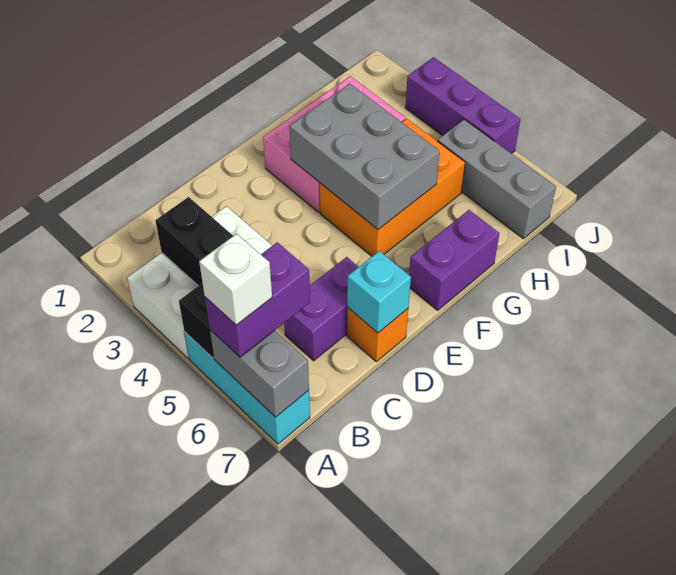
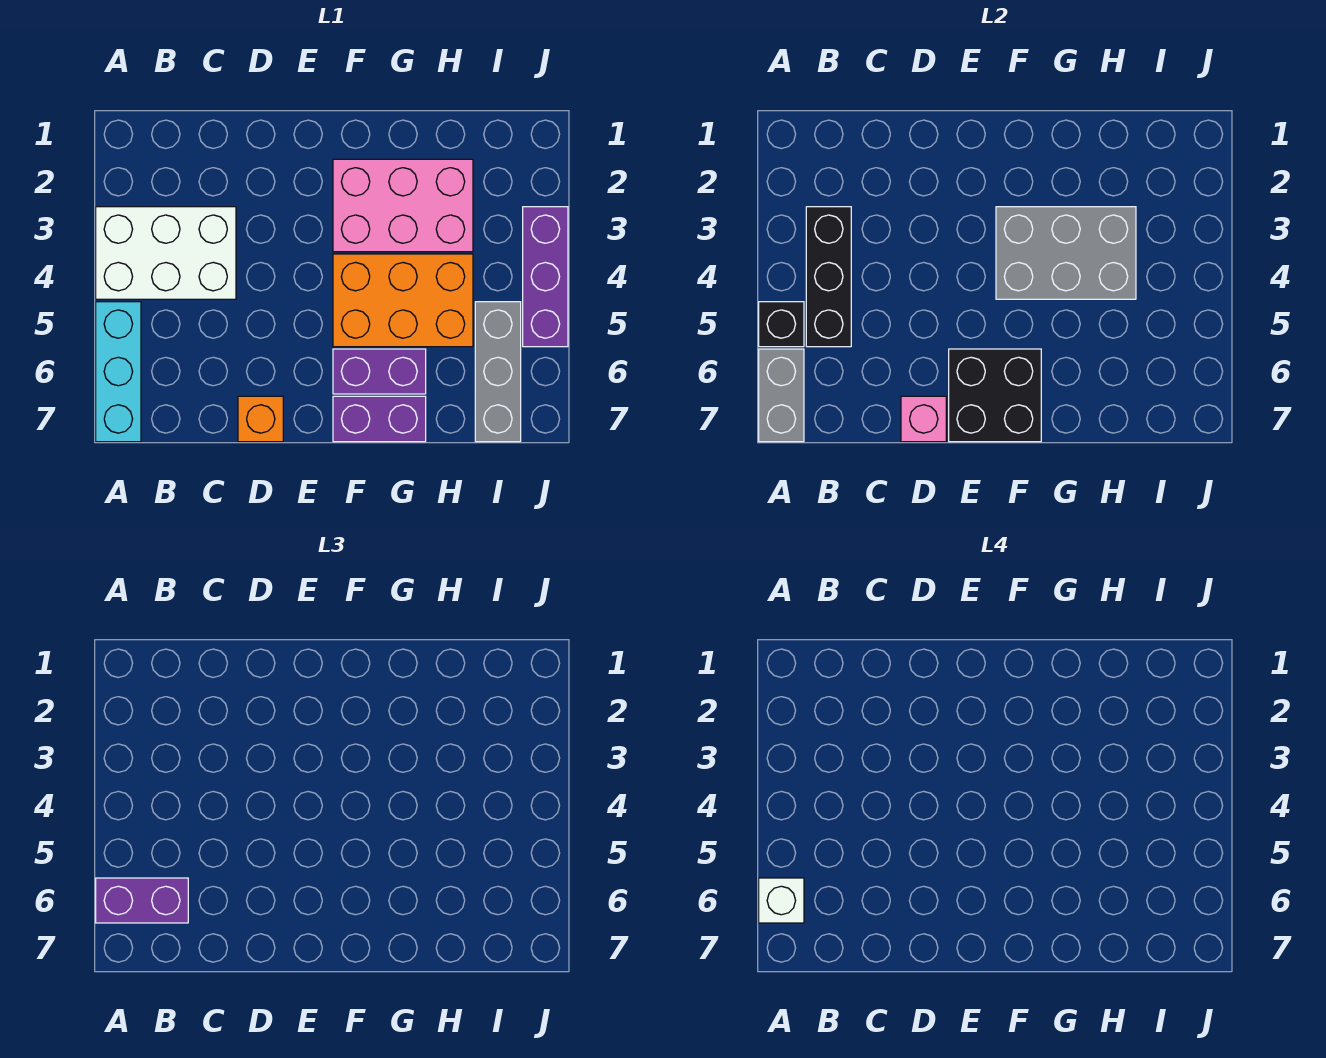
purple brick C6:D6 level 1 -> purple brick F6:G6 level 1
cyan brick D7 level 2 -> pink brick D7 level 2
none -> black brick E6:F7 level 2
grey brick F3:G5 level 2 -> grey brick F3:H4 level 2

